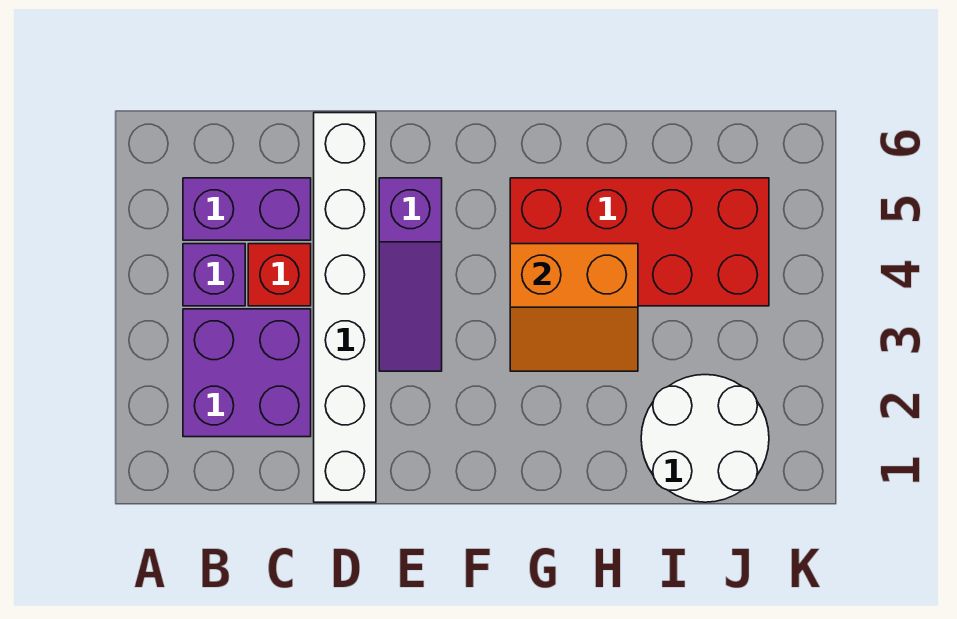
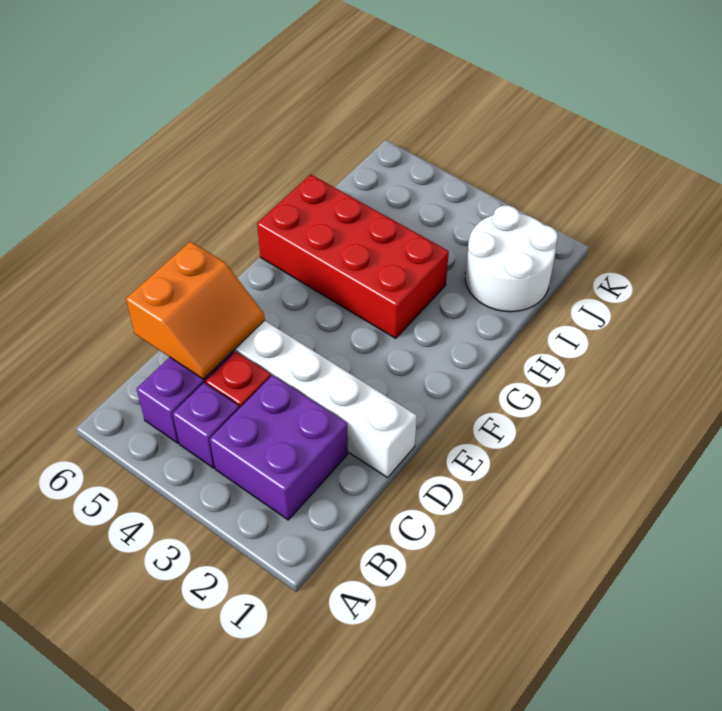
purple slope E3:E5 level 1 top 5 -> none
orange slope G3:H4 level 2 top 4 -> orange slope C5:D6 level 2 top 6
red brick G4:J5 level 1 -> red brick G3:H6 level 1

